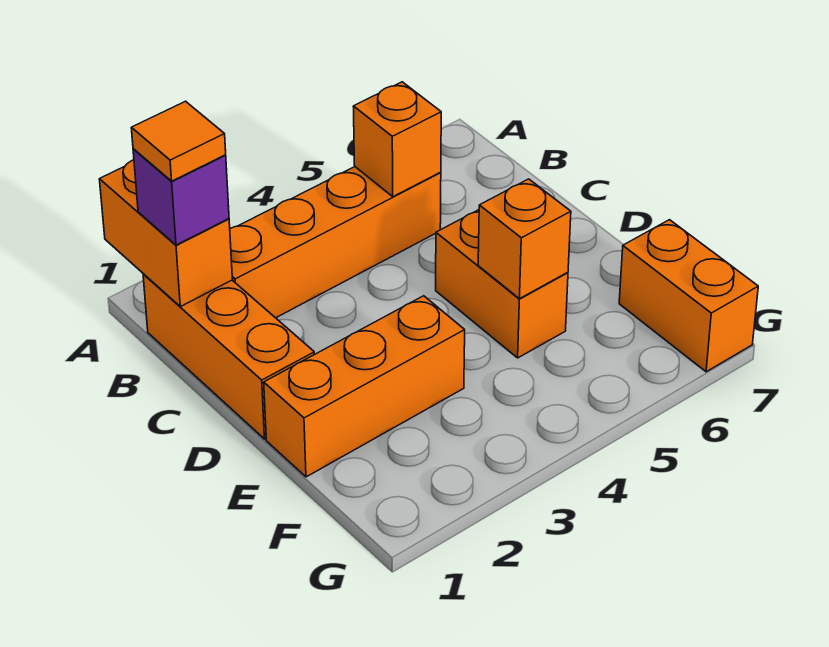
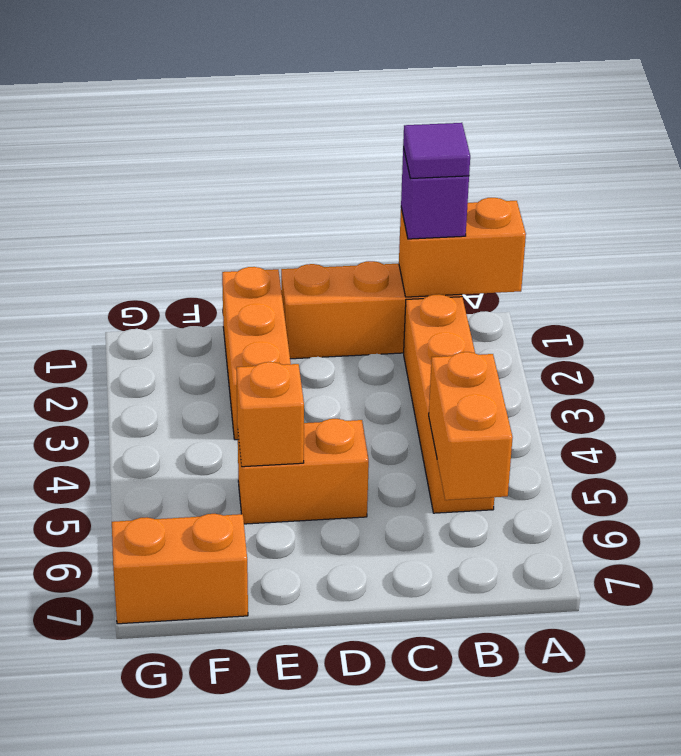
orange tile B1 level 4 -> purple tile B1 level 4
orange brick B5 level 2 -> orange brick B5:B6 level 2

